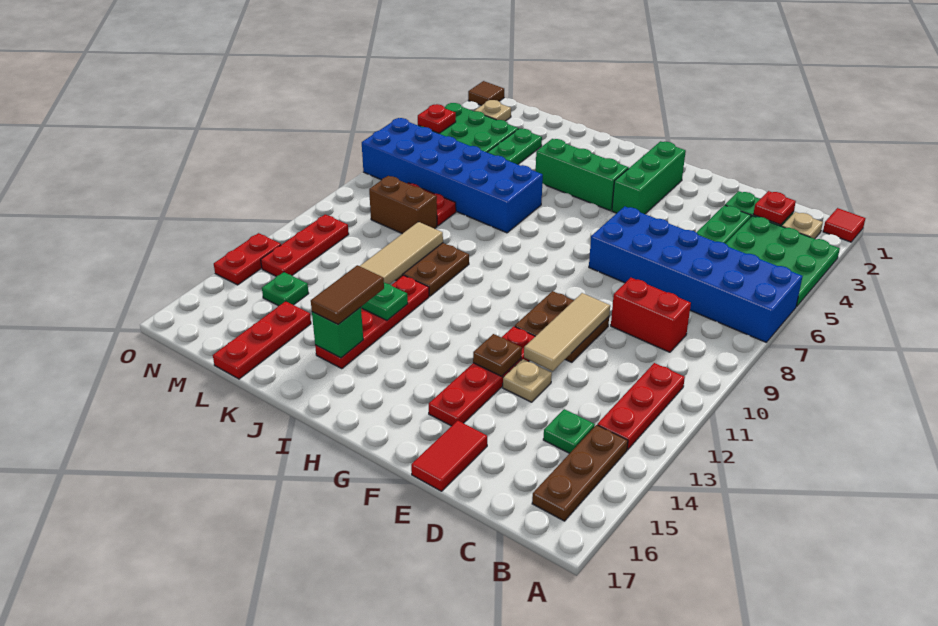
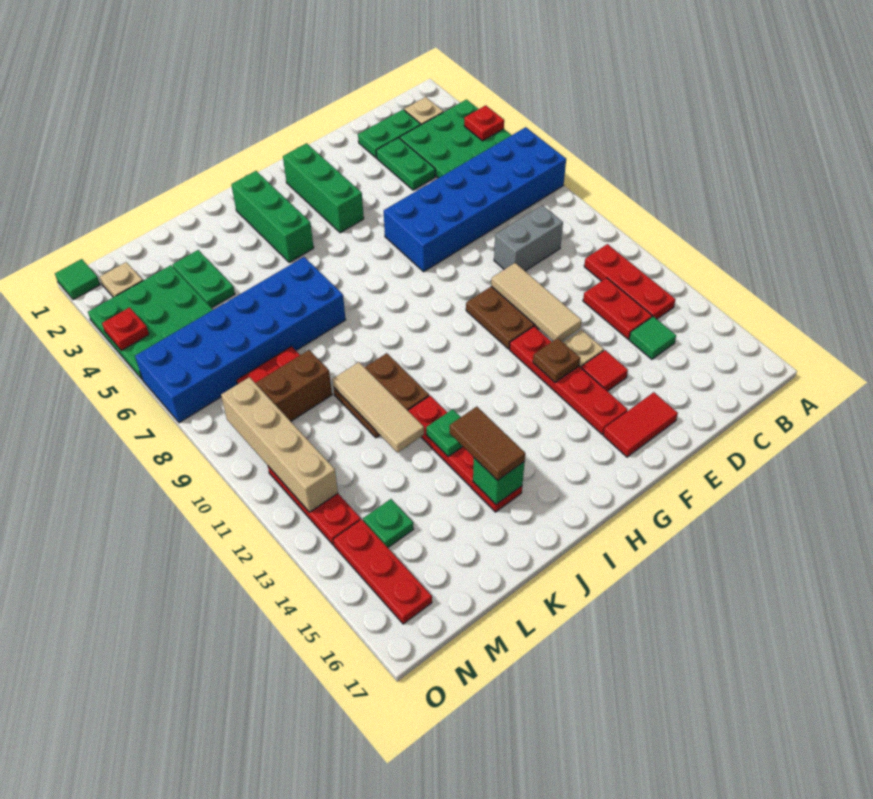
red tile A1 level 1 -> red tile E14 level 1
brown plate B14:B16 level 1 -> none
red plate C2 level 2 -> red plate A4 level 2
red brick C9:D9 level 1 -> grey brick C9:D9 level 1
green plate C14 level 1 -> green tile C14 level 1
red tile E16:E17 level 1 -> red tile E16:F16 level 1
green brick H4:J4 level 1 -> green brick I2:I4 level 1
red plate L15:L17 level 1 -> red plate N14:N16 level 1
none -> tan brick N9:N12 level 2
brown tile O1 level 1 -> green tile O1 level 1
red plate O13:O14 level 1 -> red plate C12:C13 level 1

